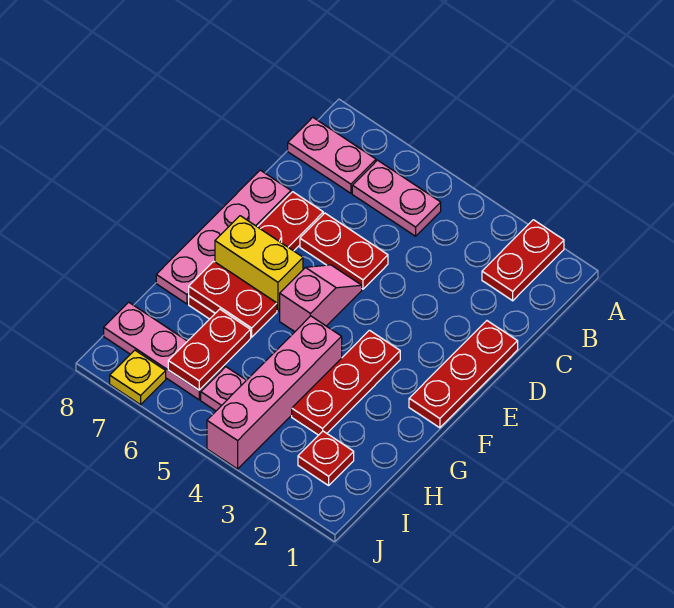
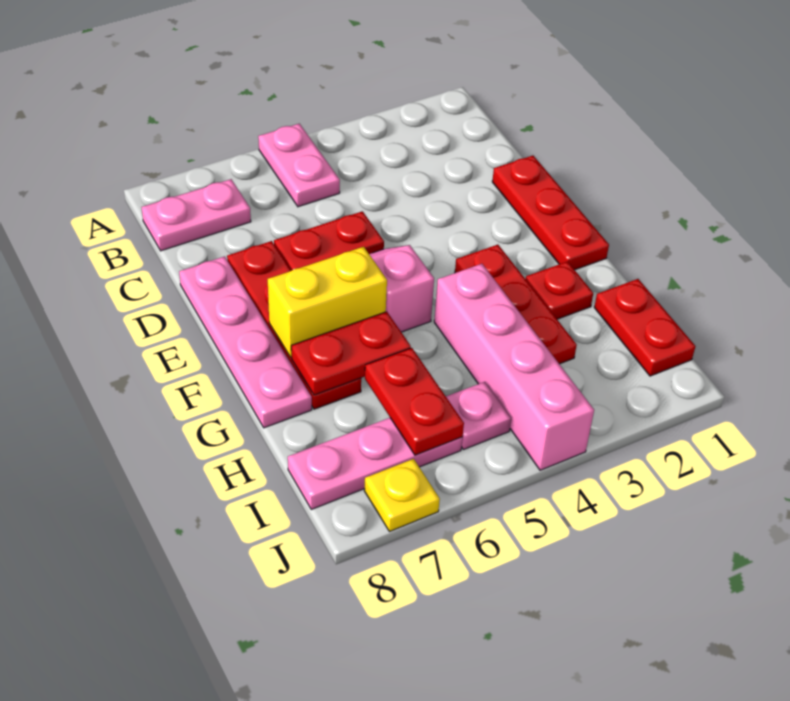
red plate A2:B2 level 1 -> red plate H1:I1 level 1
pink plate B5:B6 level 1 -> pink plate A5:B5 level 1
red plate I2 level 1 -> red plate G2 level 1

